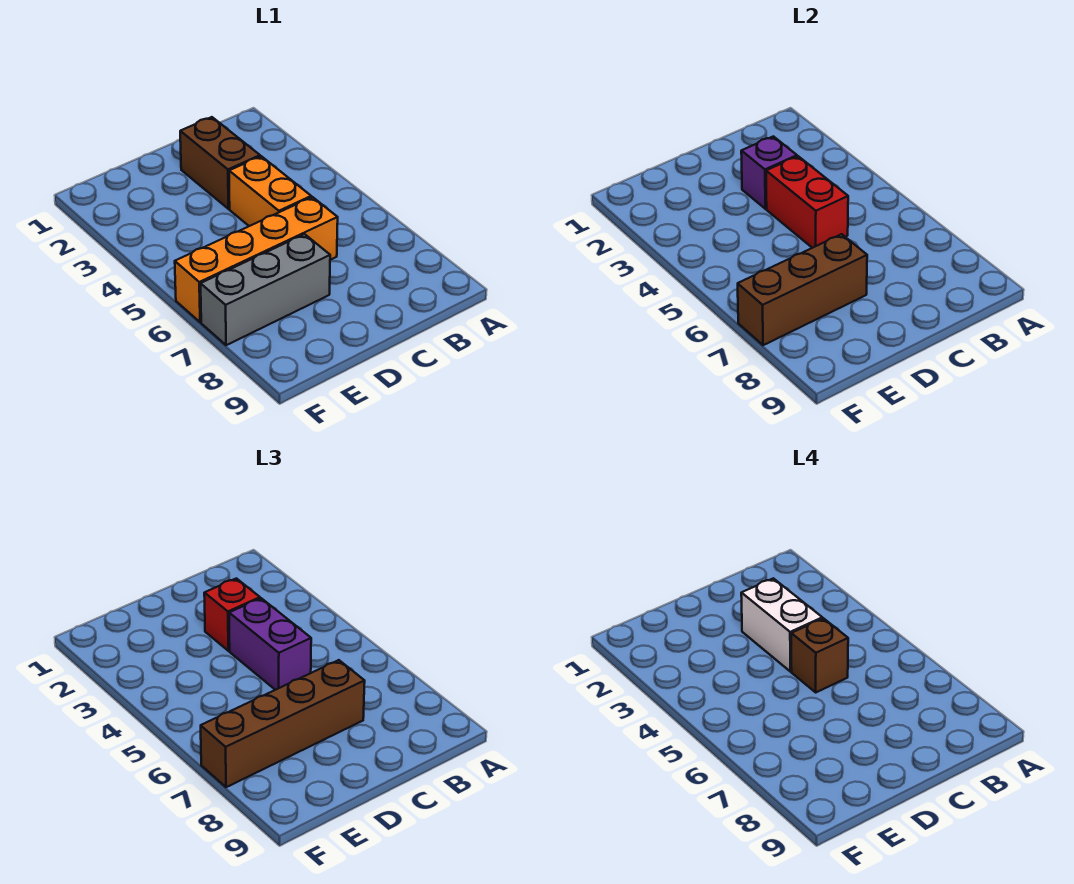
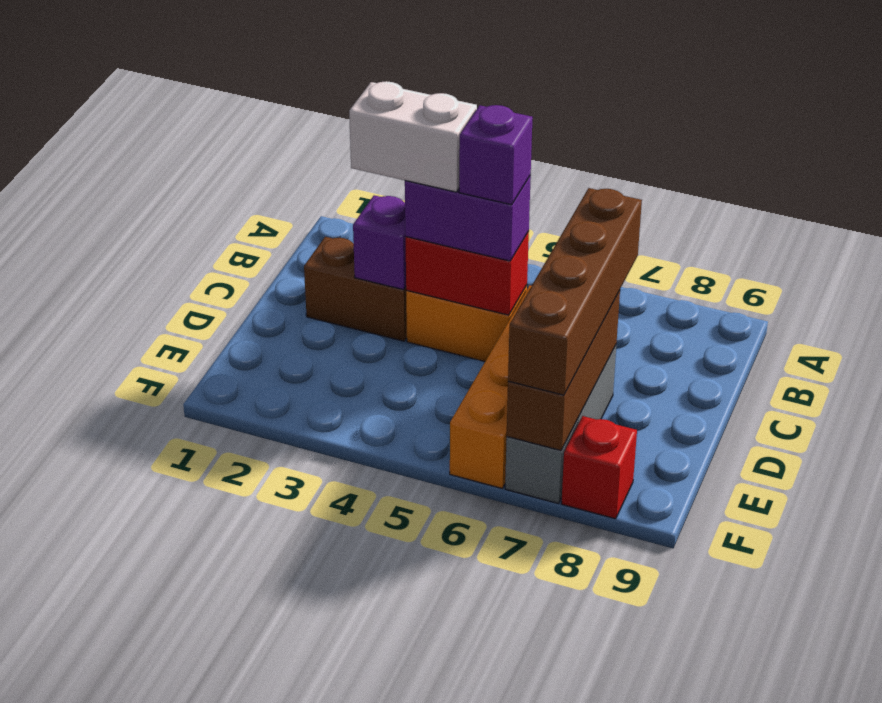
red brick C3 level 3 -> red brick F8 level 1
brown brick C5 level 4 -> purple brick C5 level 4

